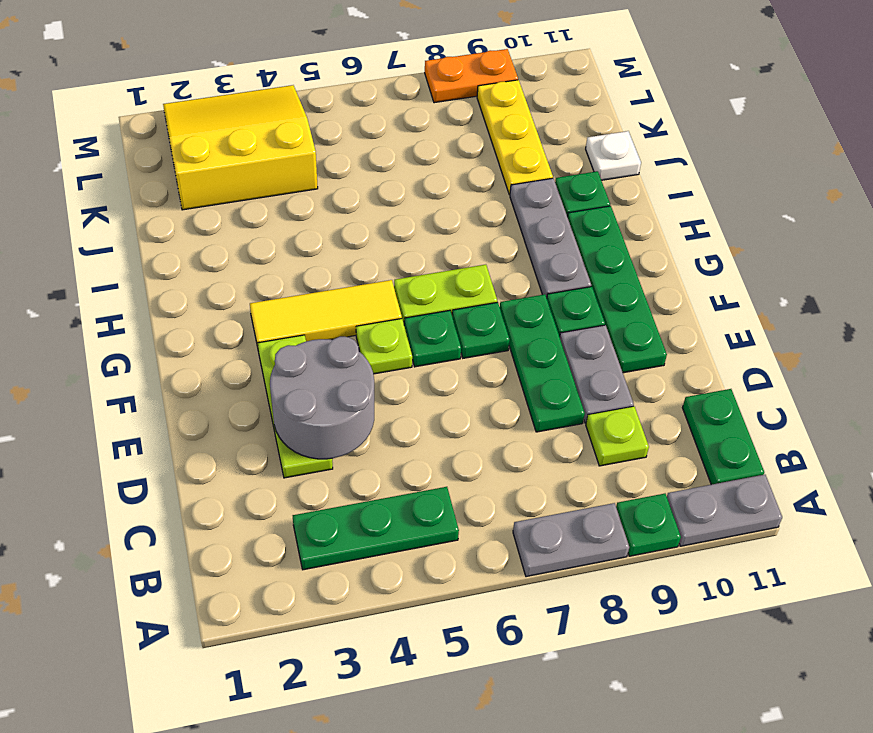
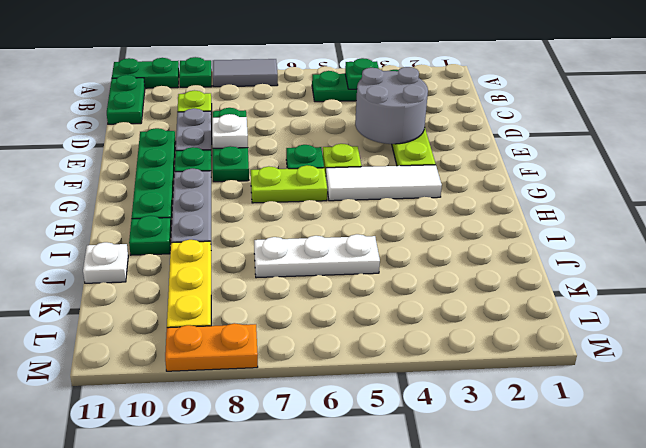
grey plate A7:A8 level 1 -> grey tile A7:A8 level 1
grey plate A10:A11 level 1 -> green plate A10:A11 level 1
none -> white plate E8 level 2
green plate F7 level 1 -> green plate B4 level 2
yellow tile G3:G5 level 1 -> white tile G3:G5 level 1
none -> white plate J5:J7 level 1
yellow slope K2:M4 level 1 top K -> none

